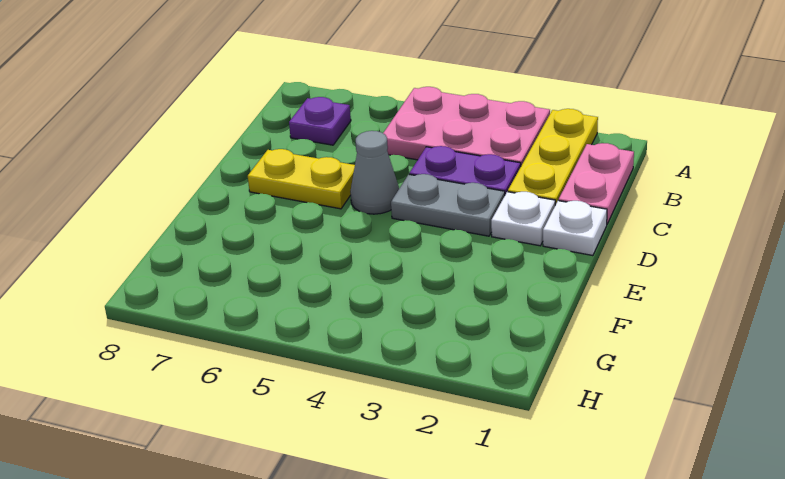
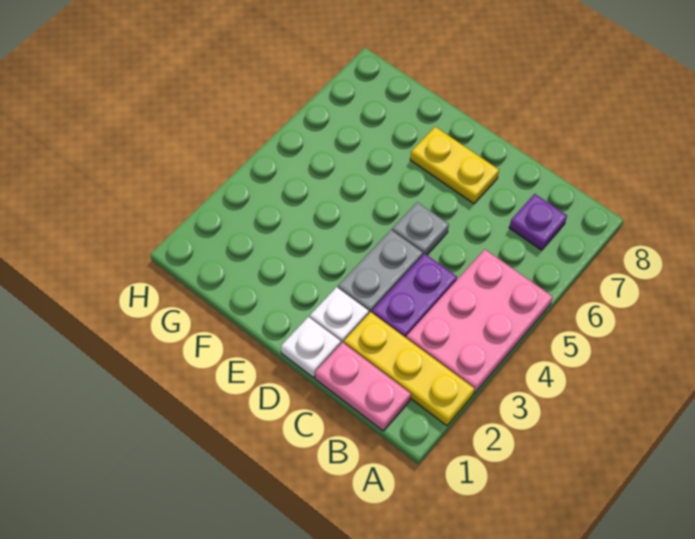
grey cone D5 level 1 -> grey plate D5 level 1
yellow plate D6:D7 level 1 -> yellow plate D7:E7 level 1

